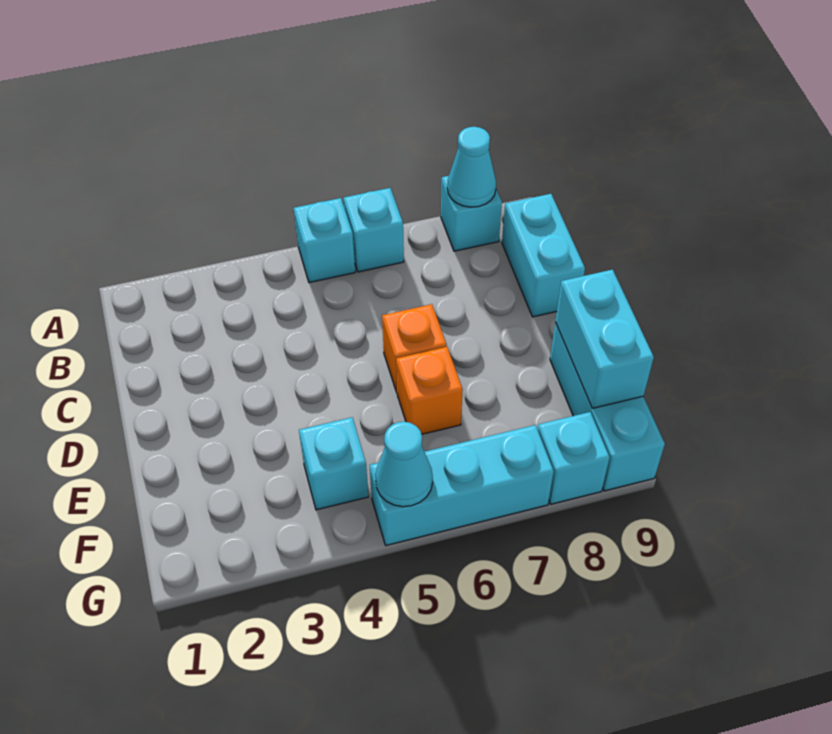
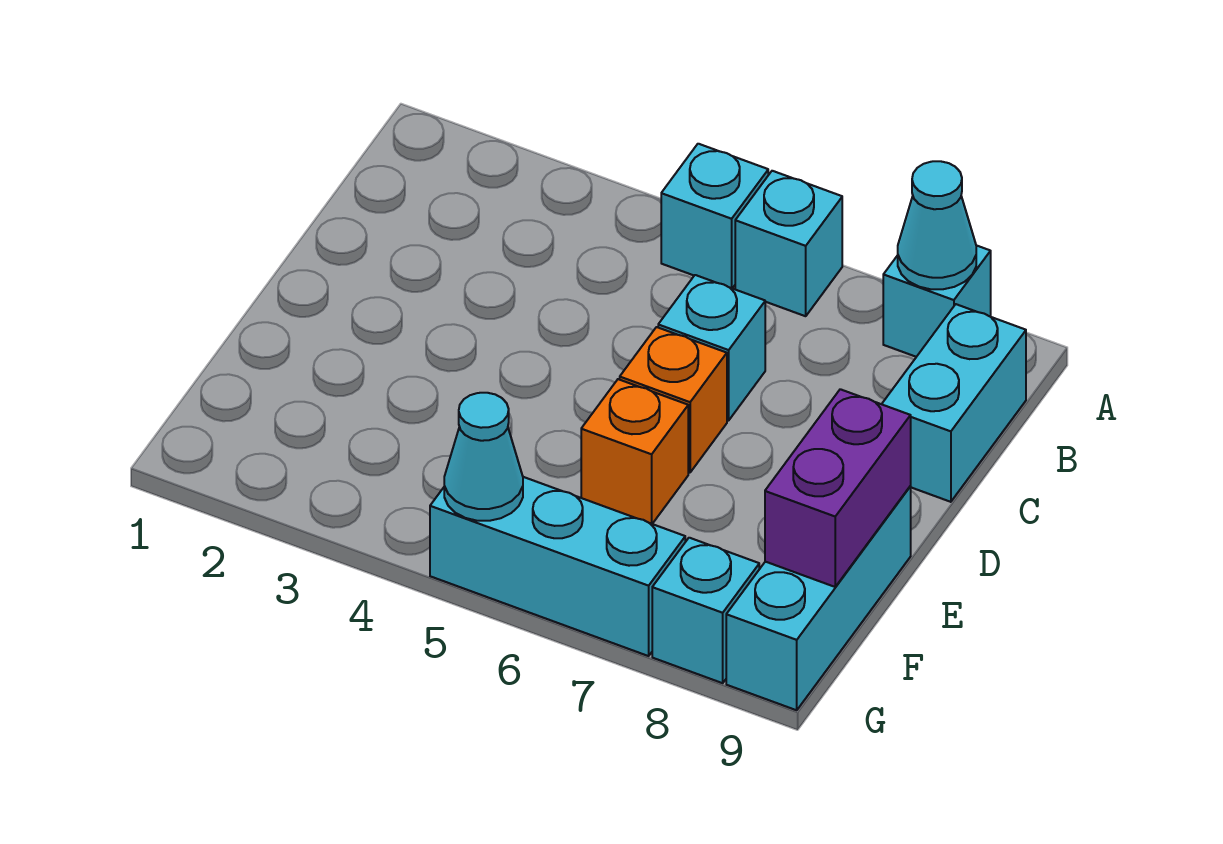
cyan brick E9:F9 level 2 -> purple brick E9:F9 level 2
cyan brick F4 level 1 -> cyan brick C6 level 1

